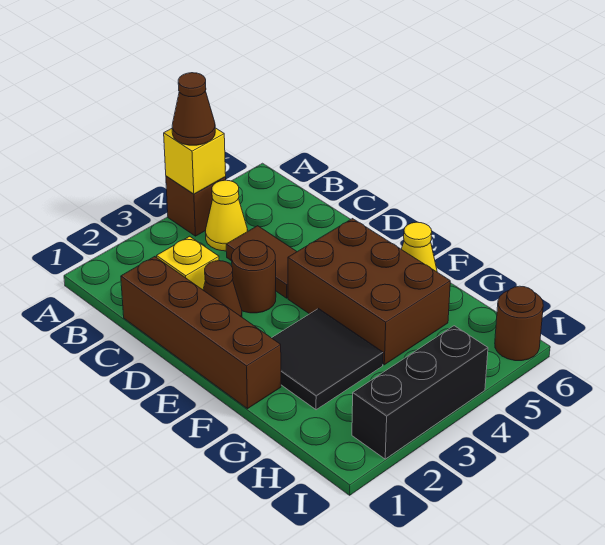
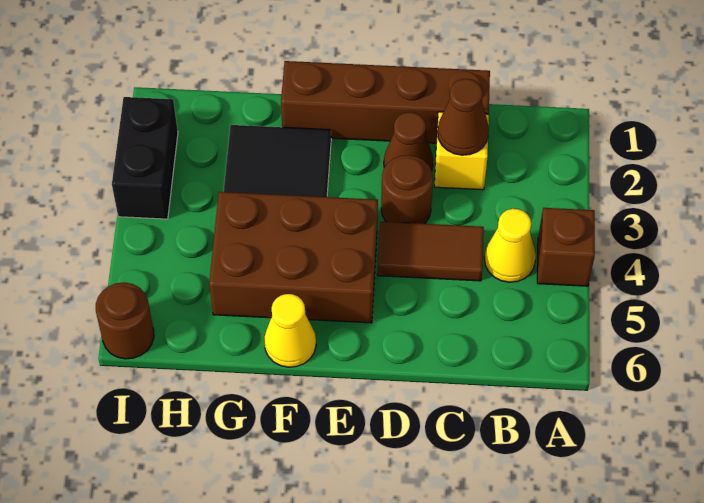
yellow brick A4 level 2 -> none
brown cone A4 level 3 -> brown cone C2 level 2
black brick I2:I4 level 1 -> black brick I2:I3 level 1

